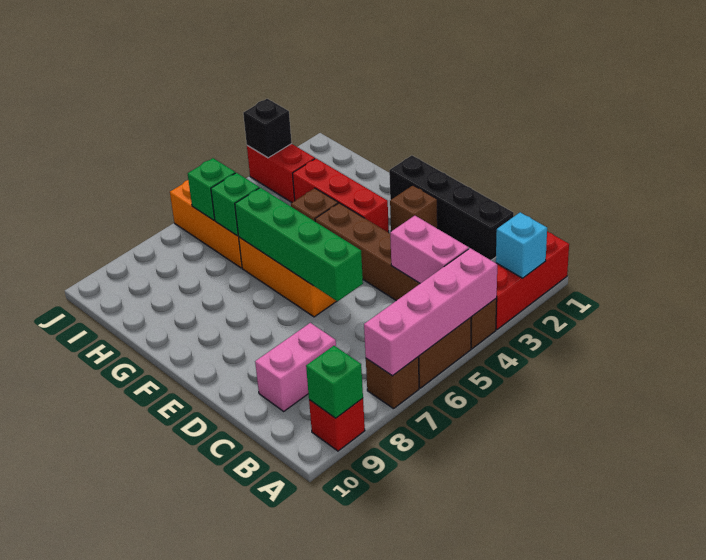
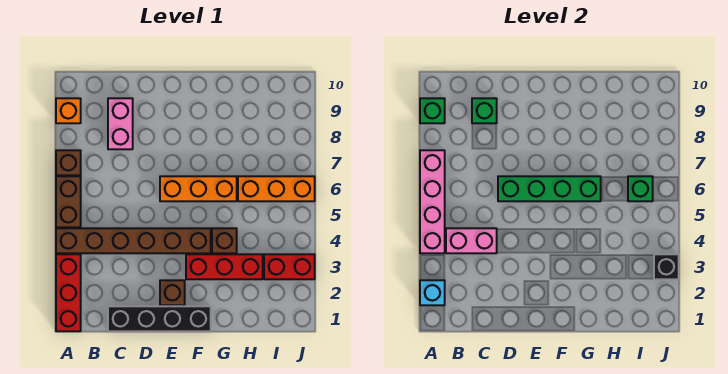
red brick A9 level 1 -> orange brick A9 level 1
green brick H6 level 2 -> green brick C9 level 2

